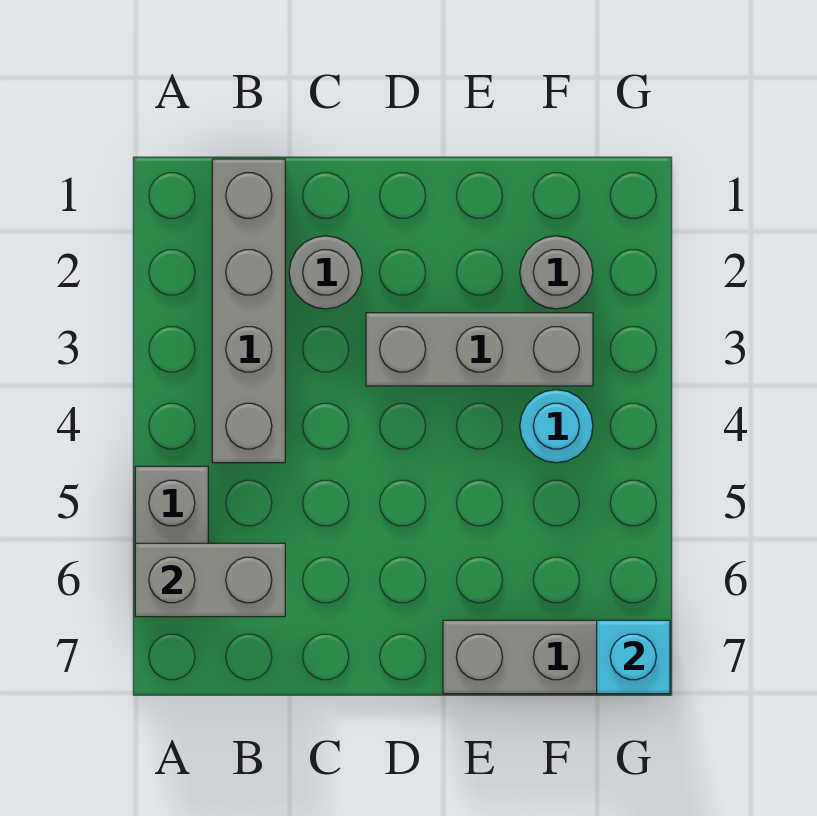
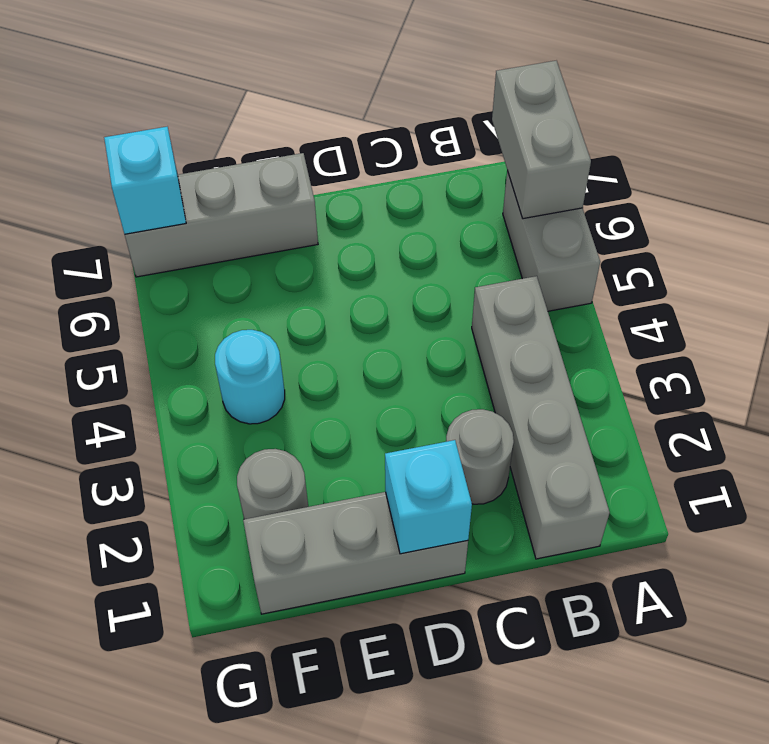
grey brick A6:B6 level 2 -> grey brick A6:A7 level 2
none -> cyan brick D1 level 2
grey brick D3:F3 level 1 -> grey brick D1:F1 level 1

